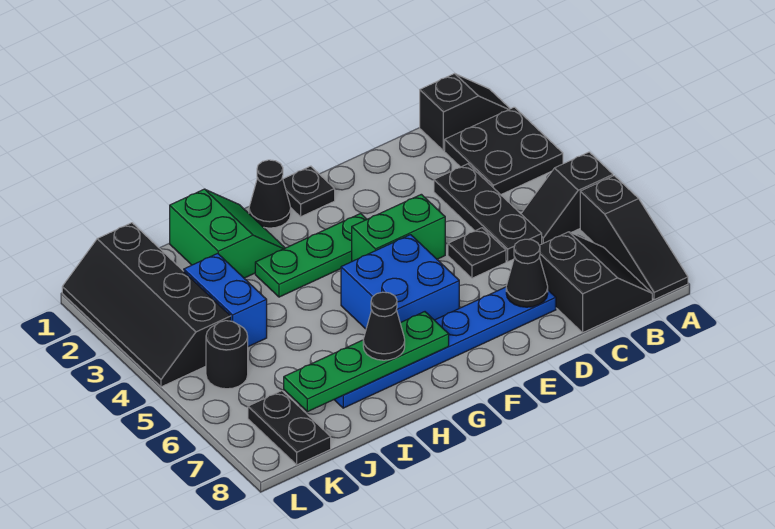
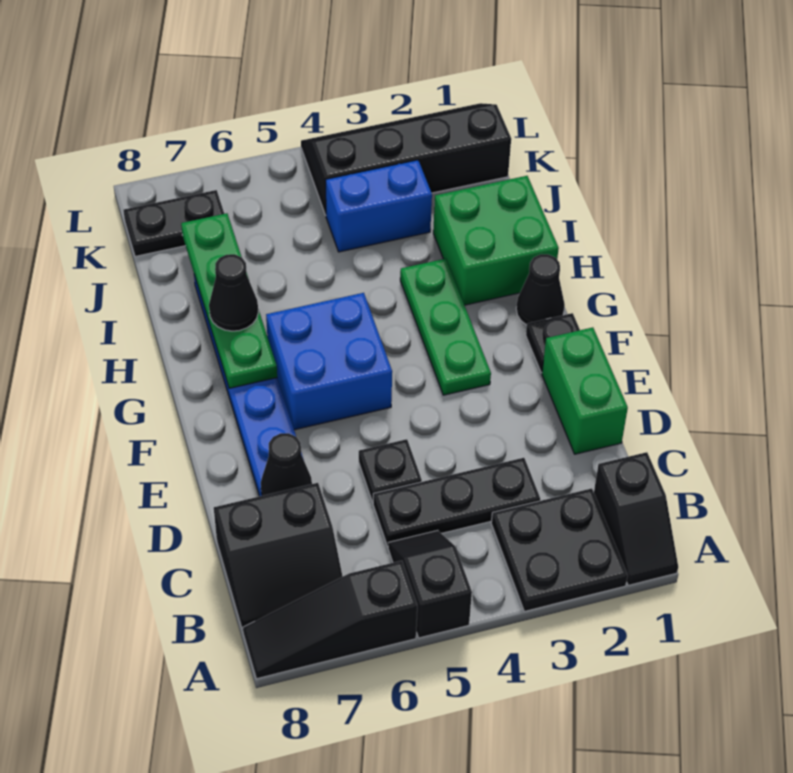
green brick E4:F4 level 1 -> green brick D1:E1 level 1
green slope H1:I2 level 1 top I -> green brick H1:I2 level 1
black round brick K5 level 1 -> none

